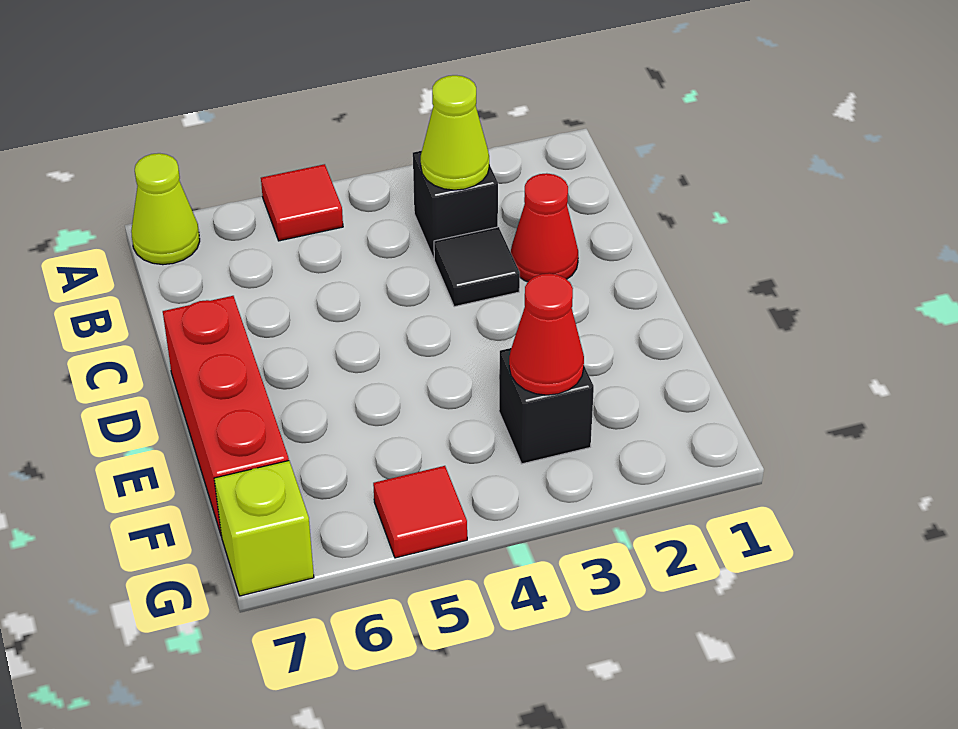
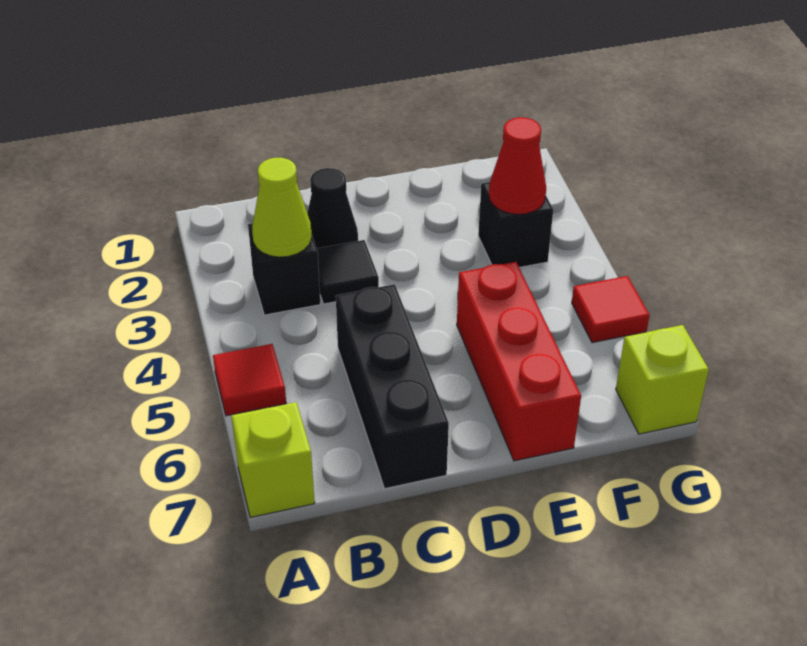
lime cone A7 level 1 -> lime brick A7 level 1
red cone C2 level 1 -> black cone C2 level 1
none -> black brick C5:C7 level 1
red brick D7:F7 level 1 -> red brick E5:E7 level 1

